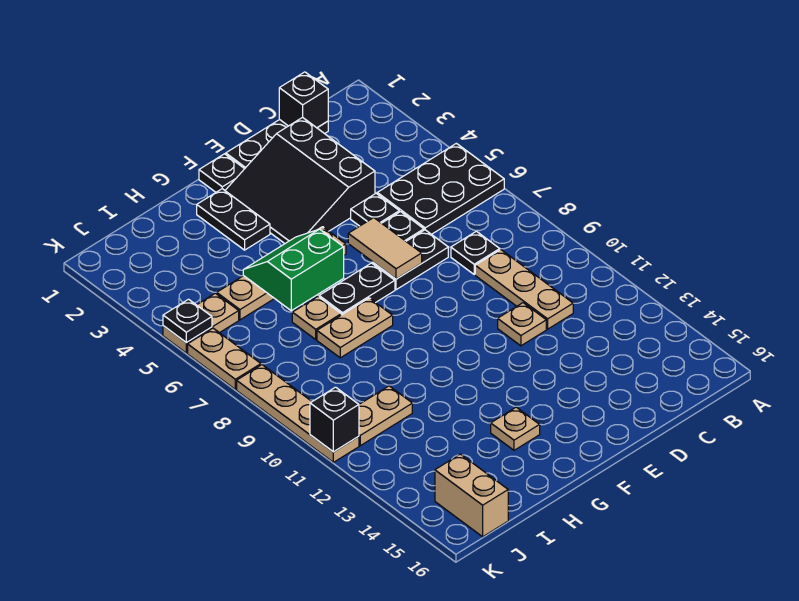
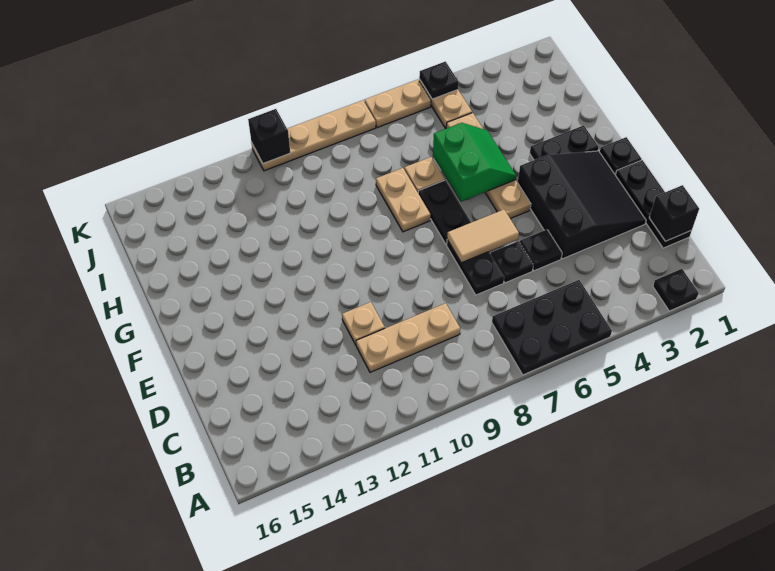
black plate A5:C6 level 1 -> black plate A5:B7 level 1
black plate C8 level 1 -> black plate A2 level 1
black slope D2:F4 level 1 top D -> black slope D2:F4 level 1 top 4
tan plate G14 level 1 -> none
tan plate I11:J11 level 1 -> none
tan brick J15:J16 level 1 -> none

